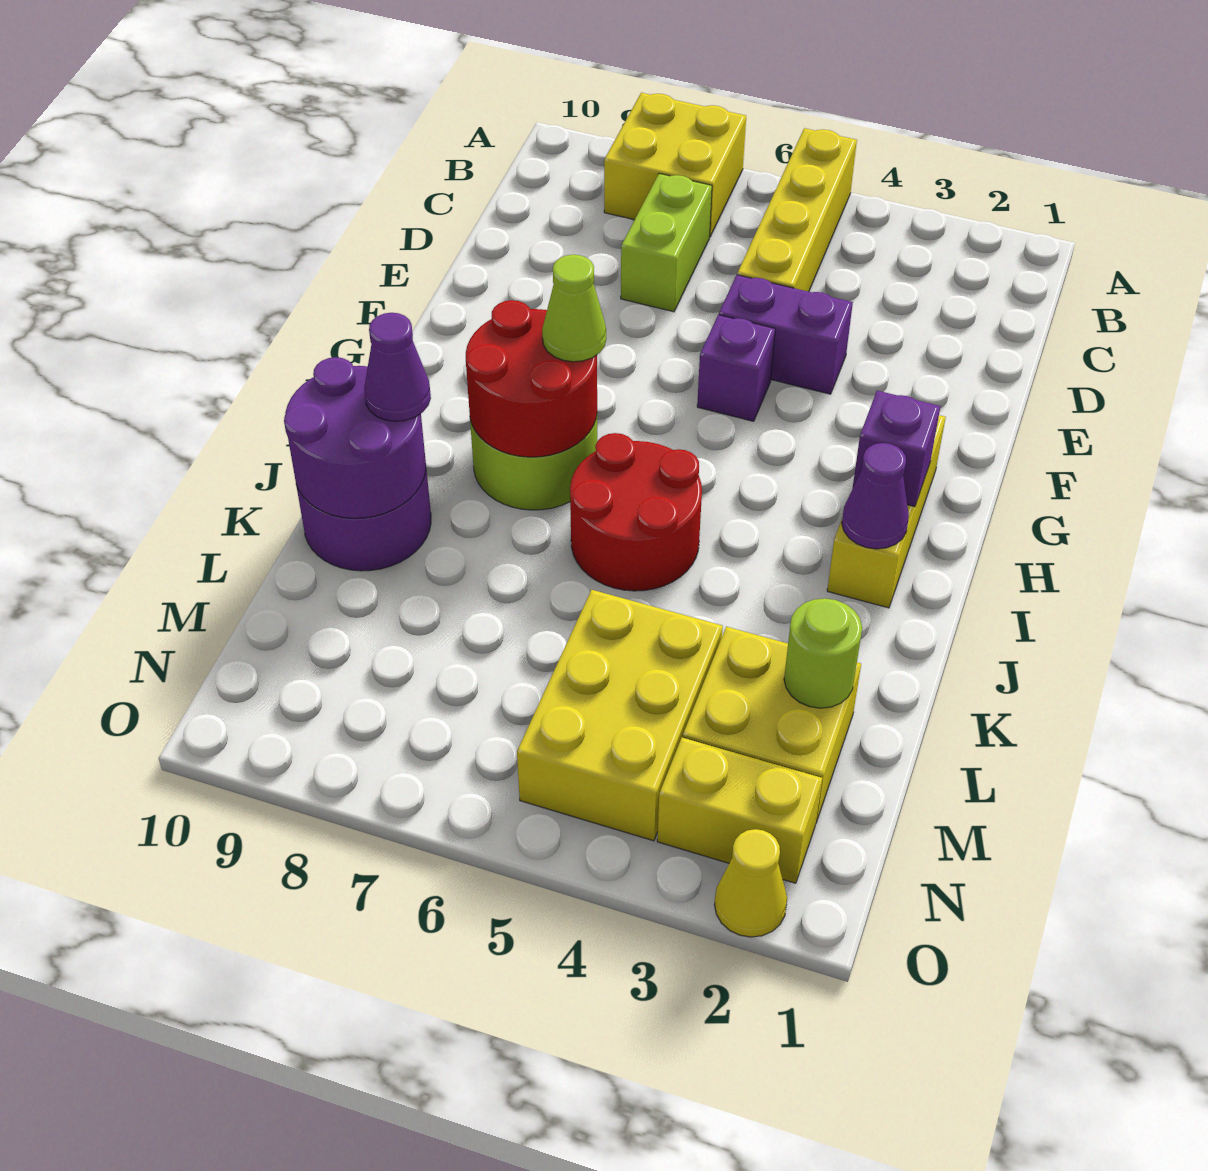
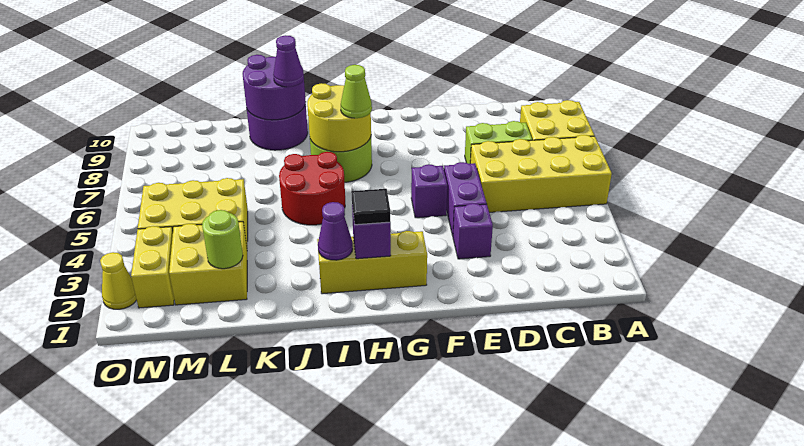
yellow brick A5:D5 level 1 -> yellow brick A5:D6 level 1
none -> purple brick E3 level 1
none -> black tile H2 level 3
red round brick H7:I8 level 2 -> yellow round brick H7:I8 level 2

